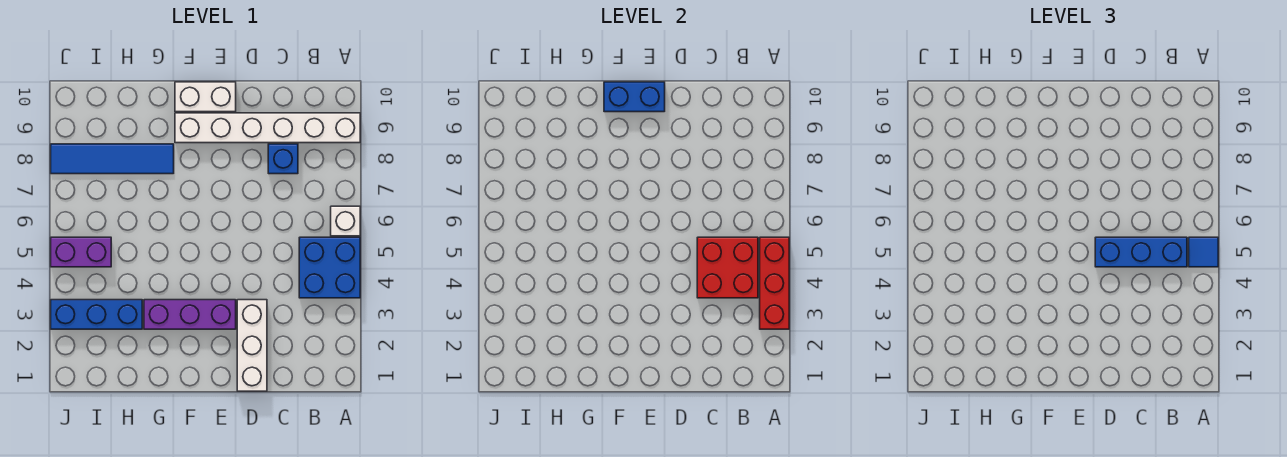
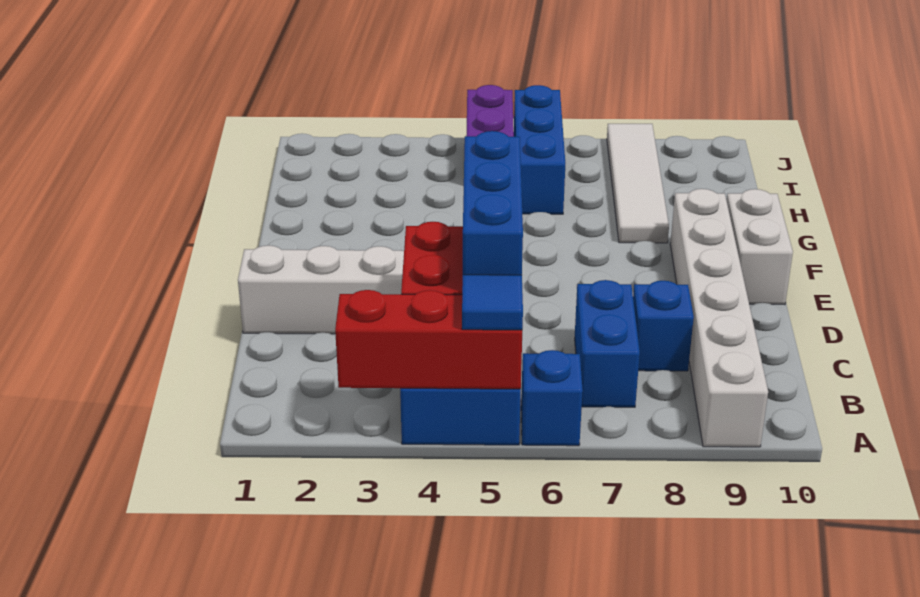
white brick A6 level 1 -> blue brick A6 level 1
purple brick E3:G3 level 1 -> none
blue brick E10:F10 level 2 -> blue brick B7:C7 level 1
blue tile G8:J8 level 1 -> white tile G8:J8 level 1
blue brick H3:J3 level 1 -> blue brick H6:J6 level 1

